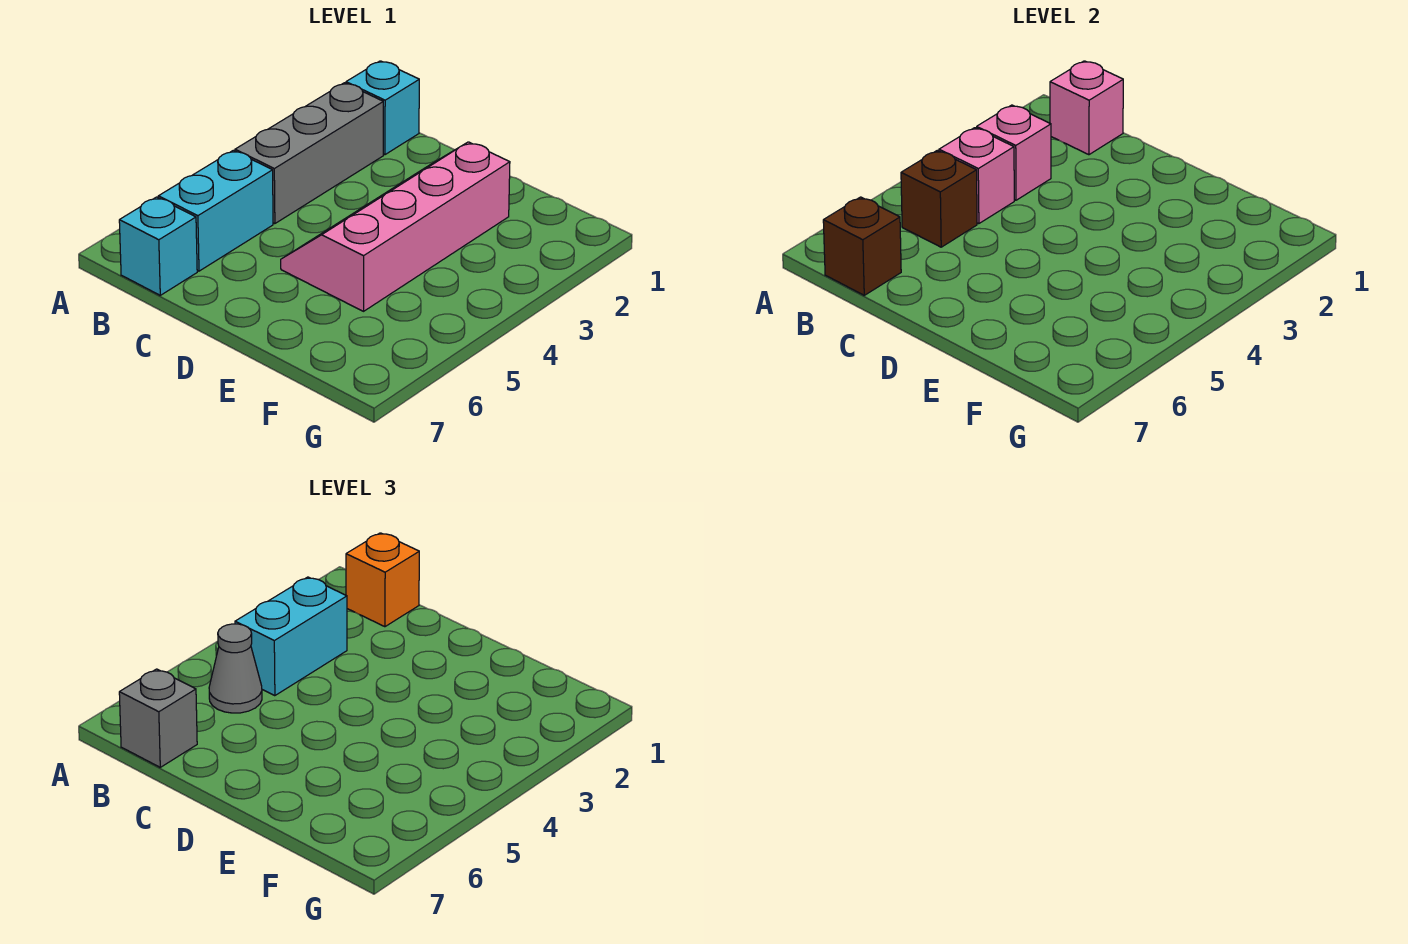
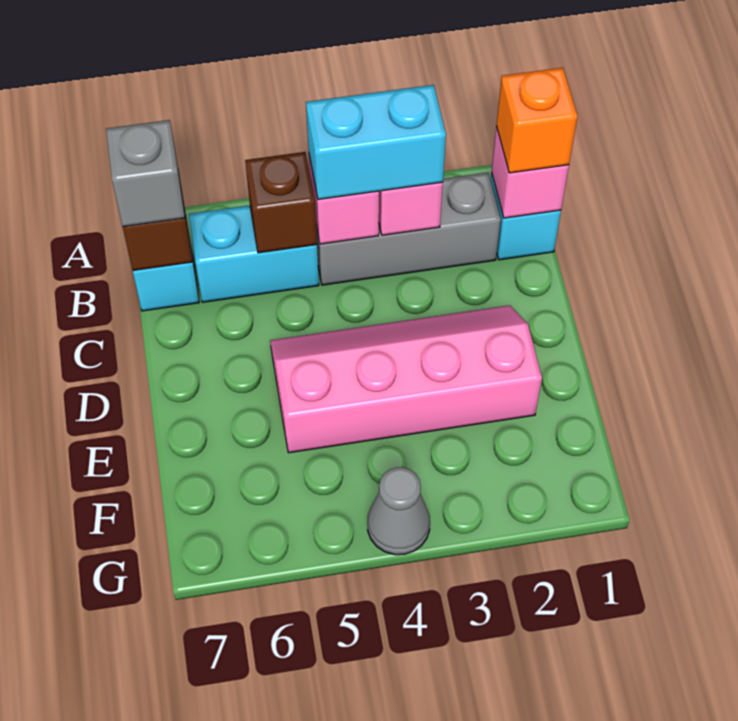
grey cone B5 level 3 -> grey cone G4 level 1

